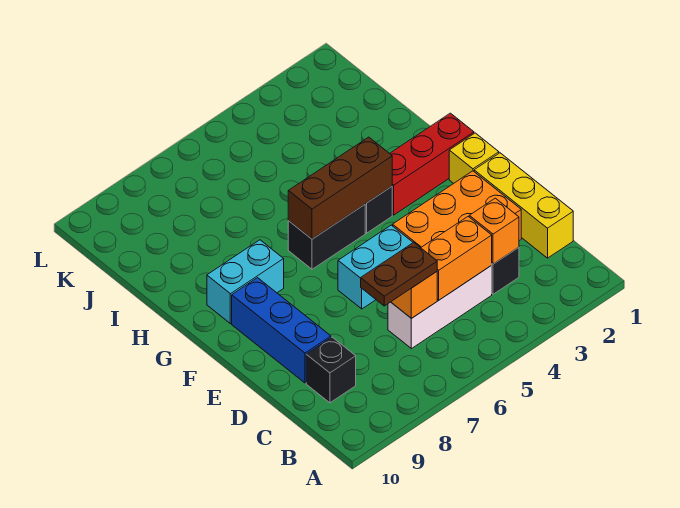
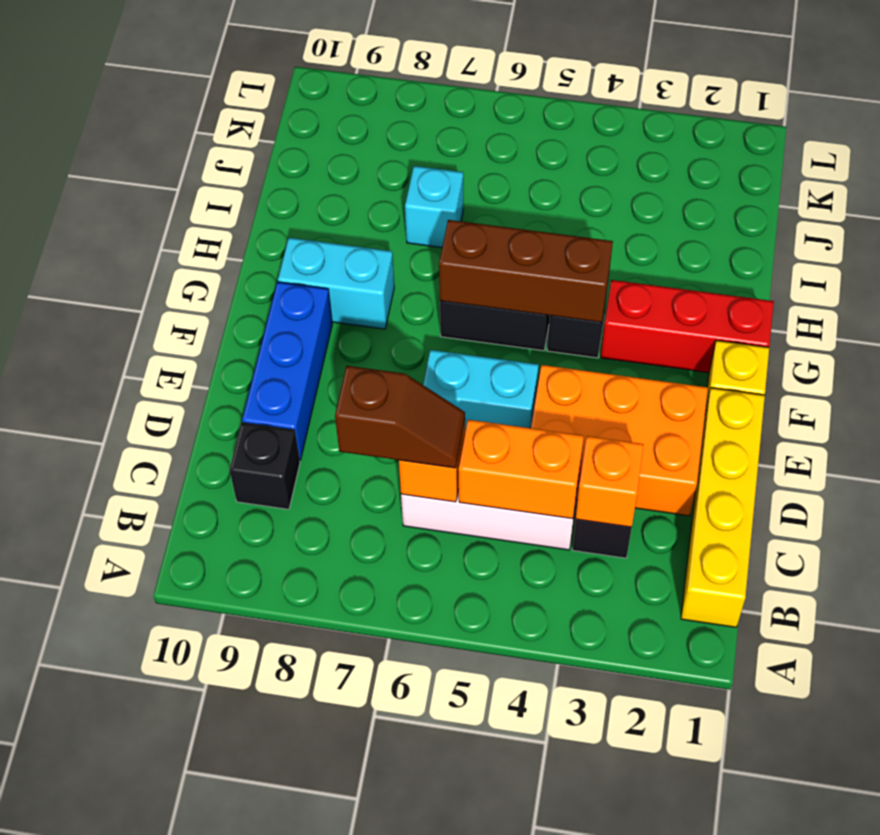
yellow brick C1:E1 level 1 -> yellow brick B1:E1 level 1
brown plate C6:C7 level 3 -> brown slope C6:C7 level 3 top 7
none -> cyan brick I7 level 1

